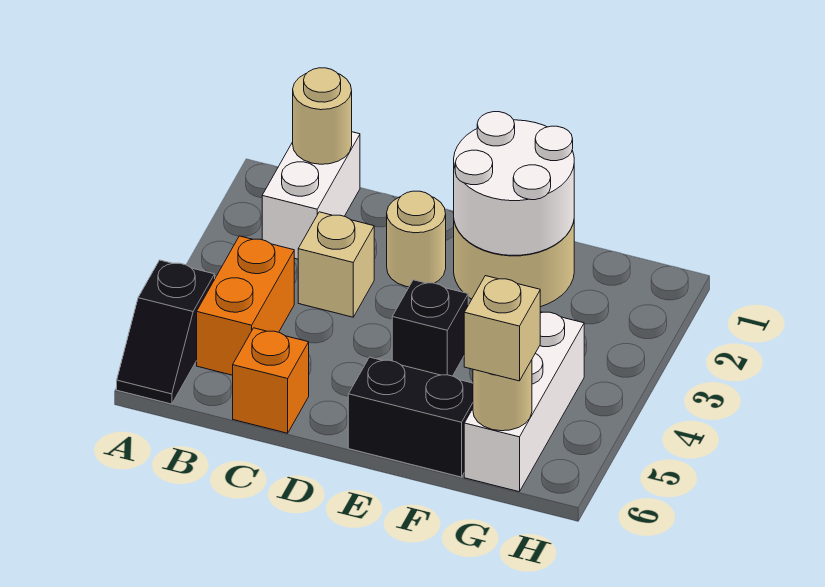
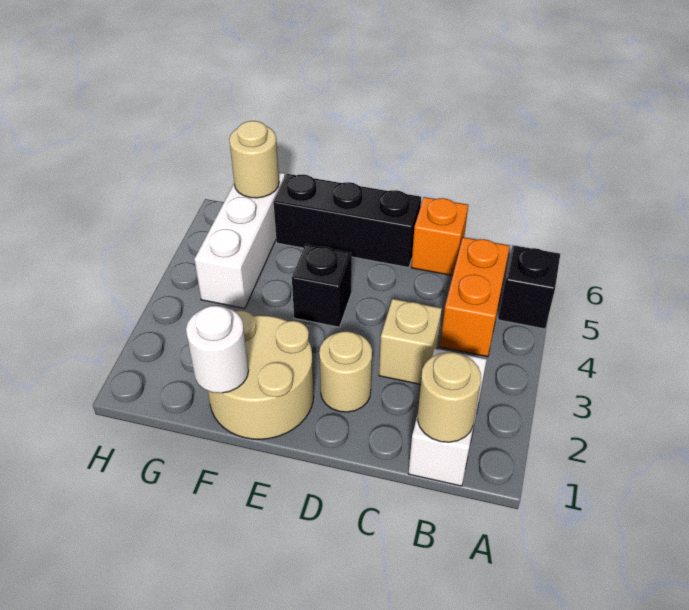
white round brick E1:F2 level 2 -> white round brick F1 level 2
black brick E6:F6 level 1 -> black brick D6:F6 level 1
tan brick G6 level 3 -> none

